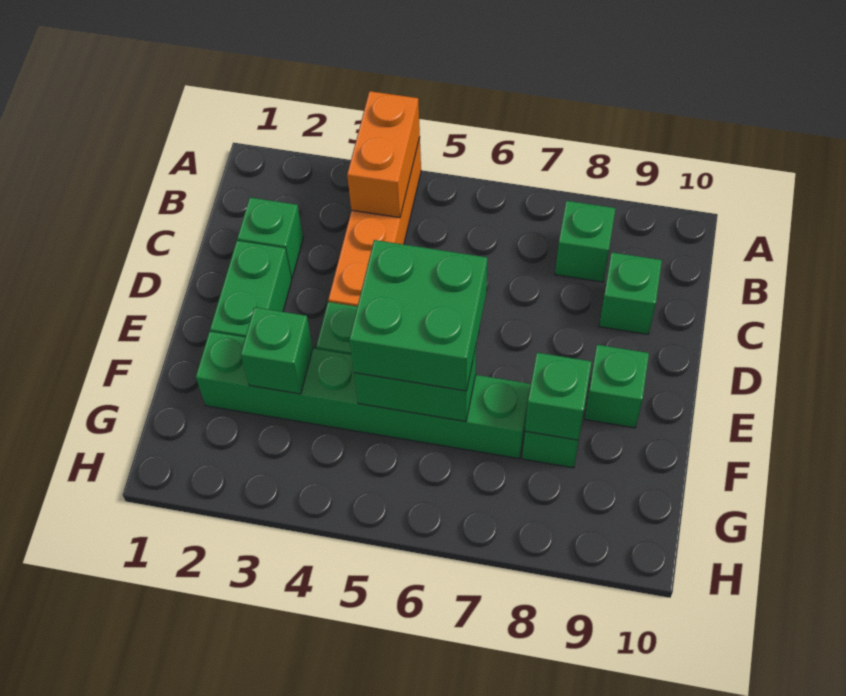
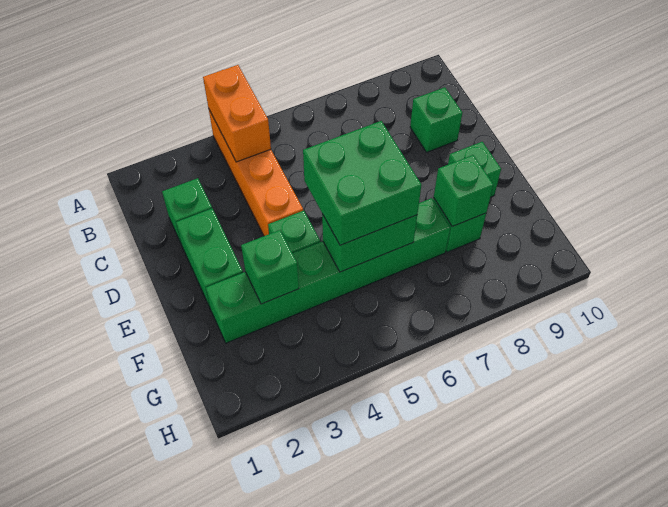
green brick B8 level 1 -> none

